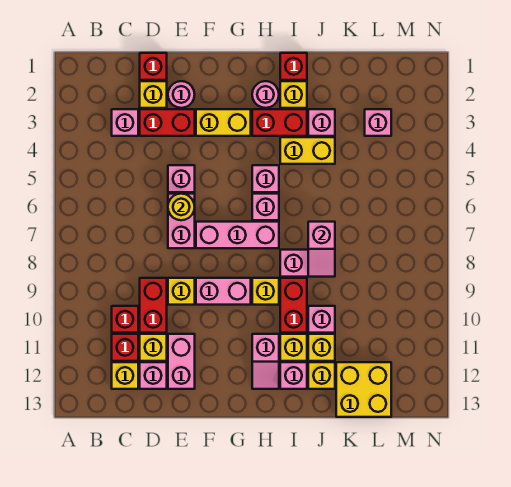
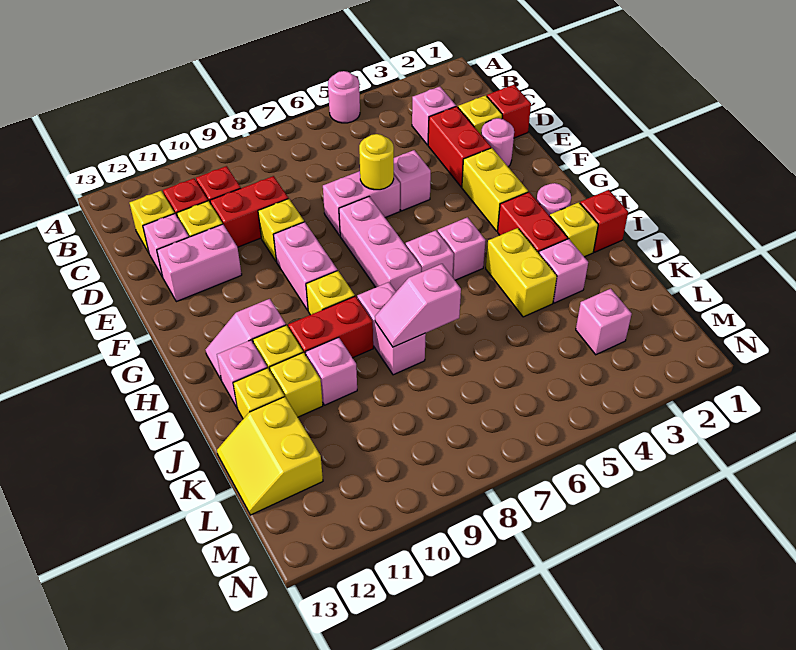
none -> pink round brick A5 level 1
yellow brick K12:L13 level 1 -> yellow slope K12:L13 level 1 top 12

